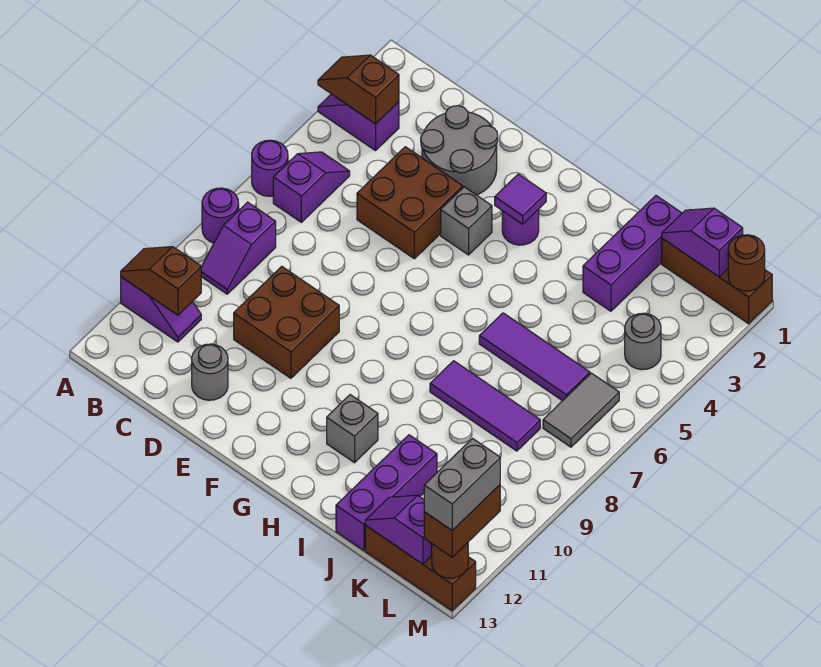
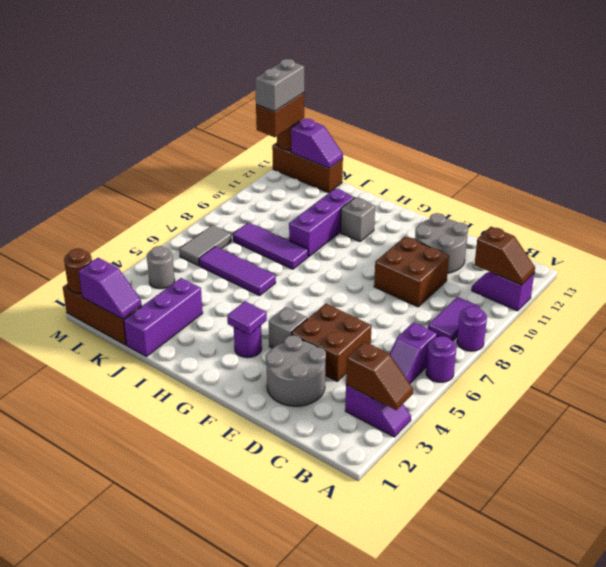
purple slope B8:B9 level 1 top 8 -> purple tile B8:B9 level 1
grey round brick D12 level 1 -> grey round brick D11:E12 level 1
purple brick J11:J13 level 1 -> purple brick I9:I11 level 1

